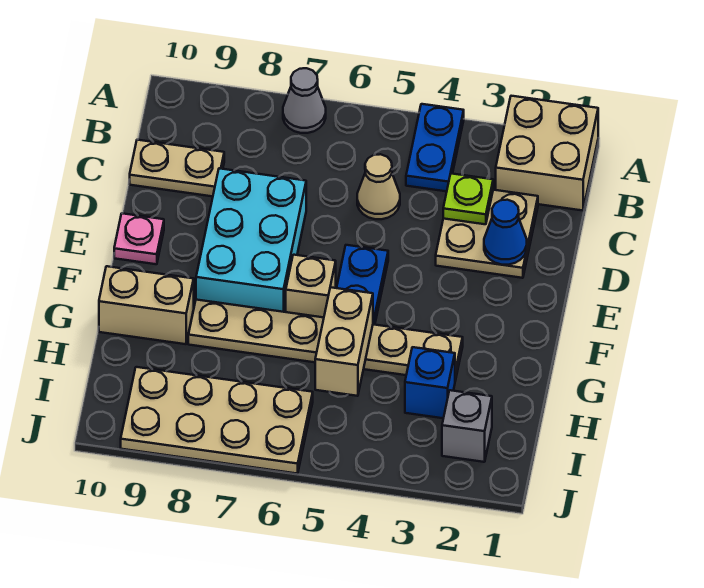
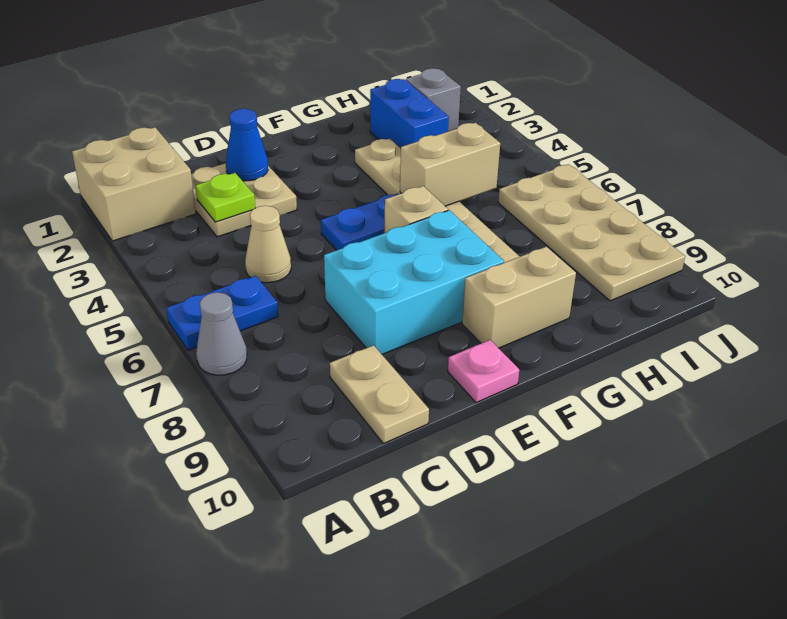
blue plate A4:B4 level 1 -> blue plate A6:B6 level 1
tan brick G9:G10 level 1 -> tan brick F9:G9 level 1
blue brick H3 level 1 -> blue brick H2:H3 level 1

